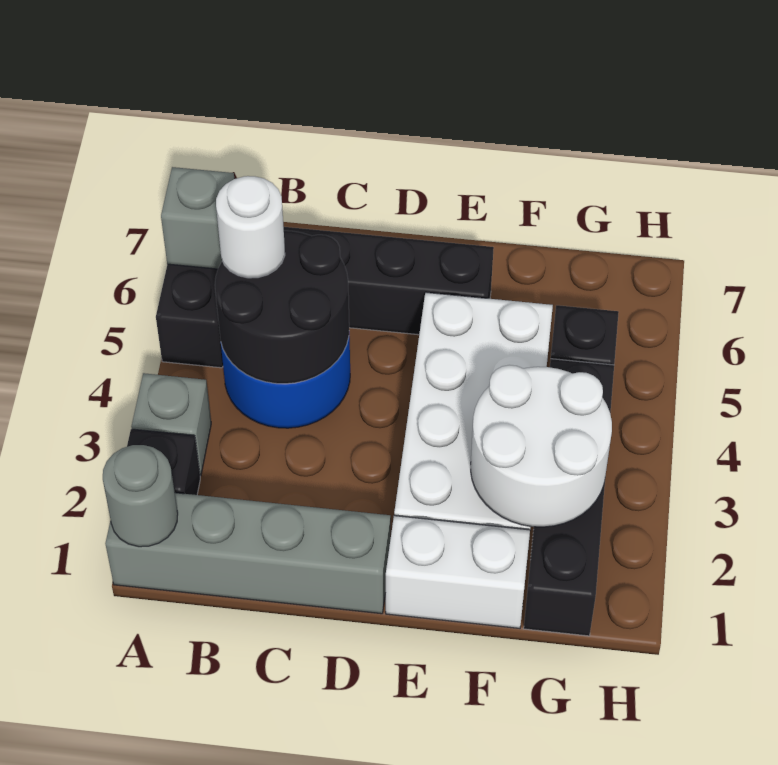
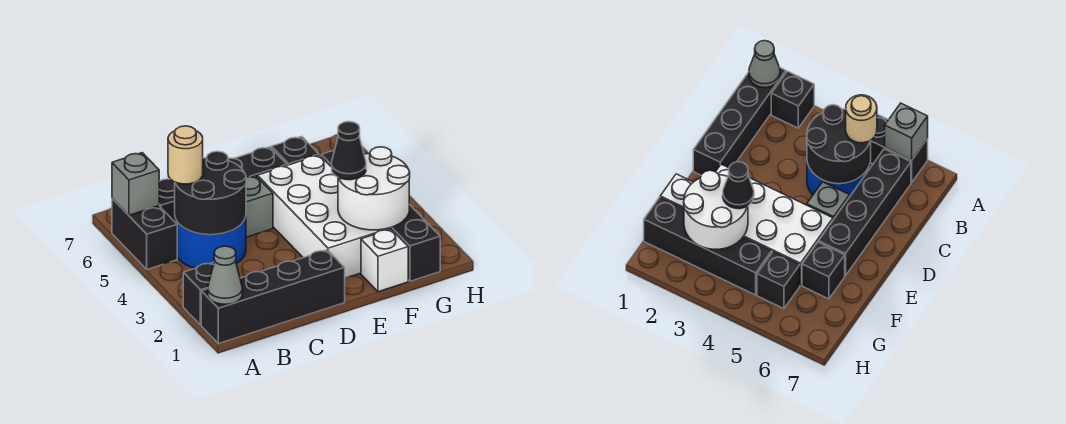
grey brick A1:D1 level 1 -> black brick A1:D1 level 1
grey round brick A1 level 2 -> grey cone A1 level 2
grey brick A3 level 1 -> grey brick D5 level 1
white round brick B5 level 3 -> tan round brick B5 level 3
white brick E1:F1 level 1 -> white brick F1 level 1
none -> black cone F3 level 3
none -> black brick F6 level 1

